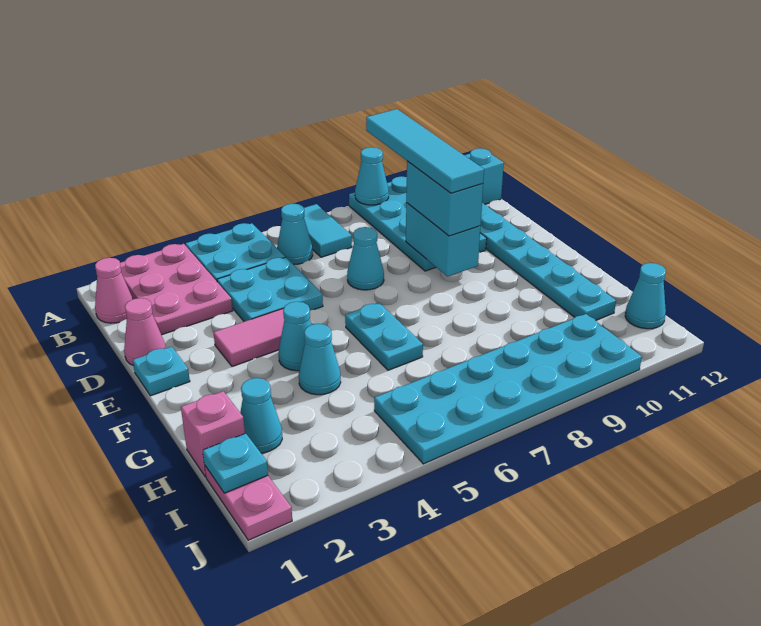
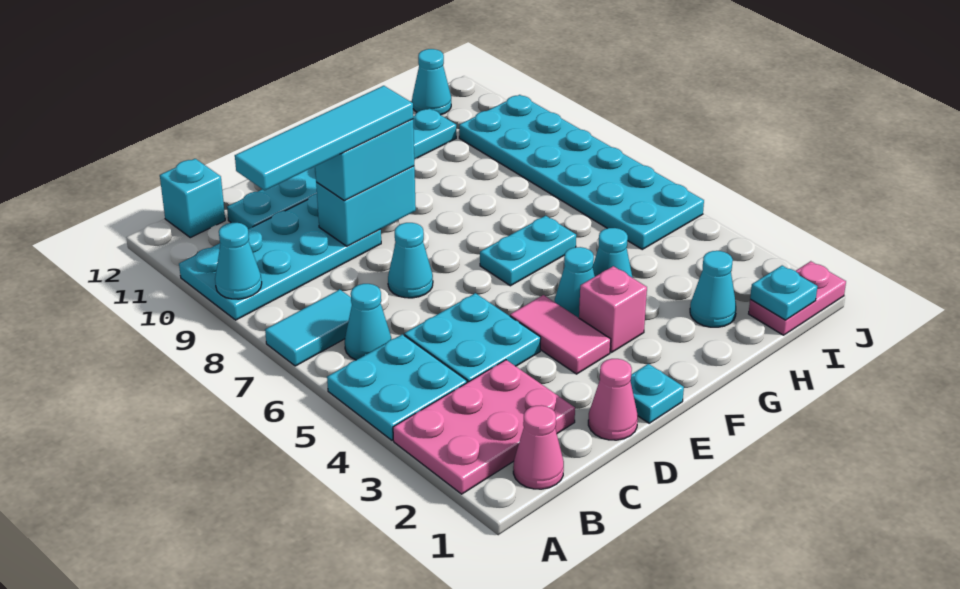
pink brick H1 level 1 -> pink brick F3 level 1

